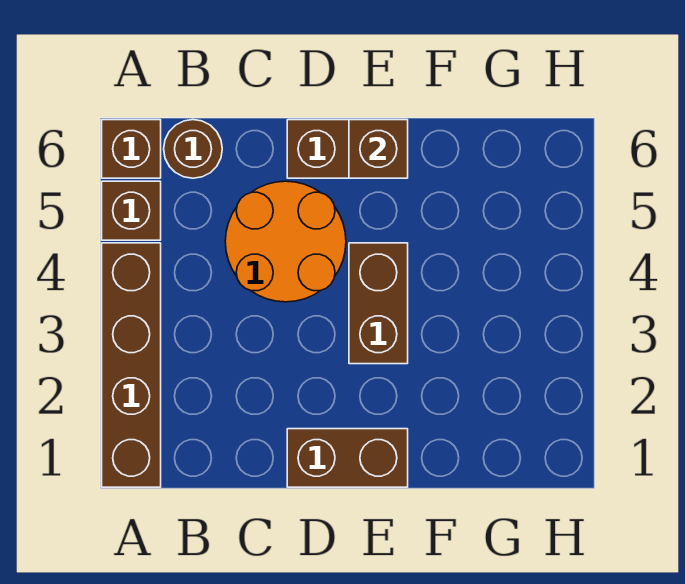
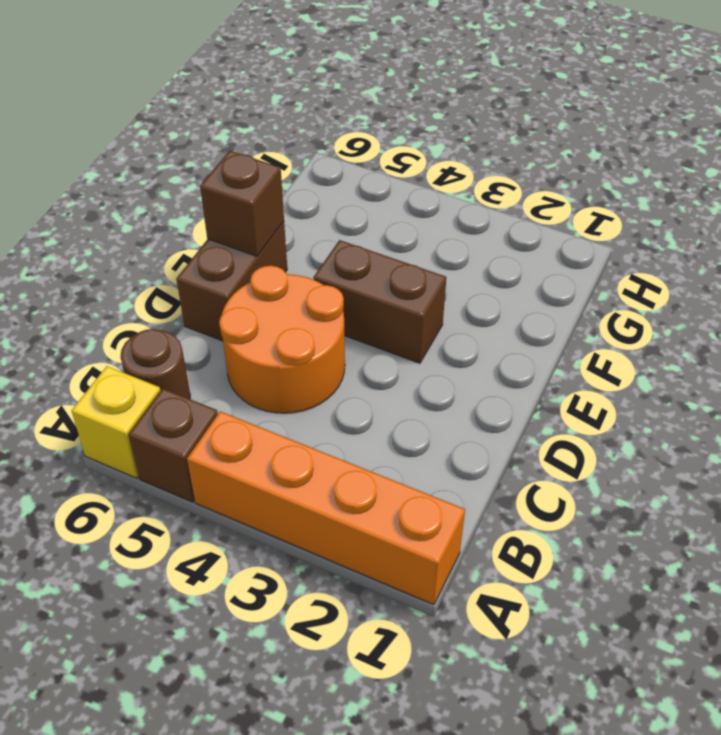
brown brick A1:A4 level 1 -> orange brick A1:A4 level 1
brown brick A6 level 1 -> yellow brick A6 level 1
brown brick D1:E1 level 1 -> none

